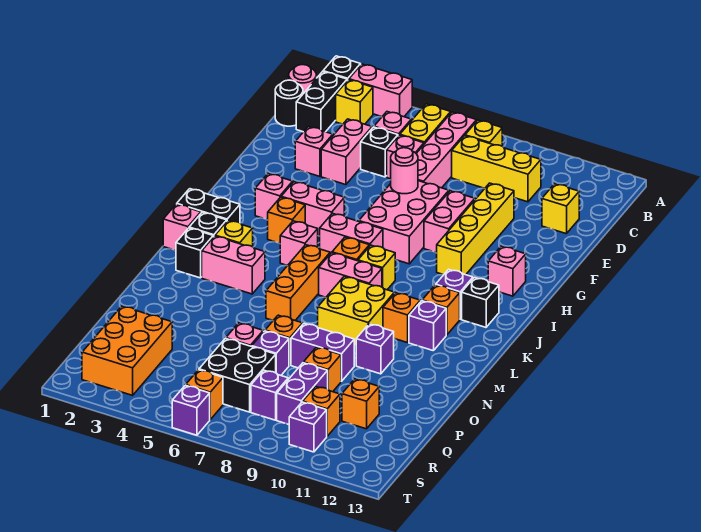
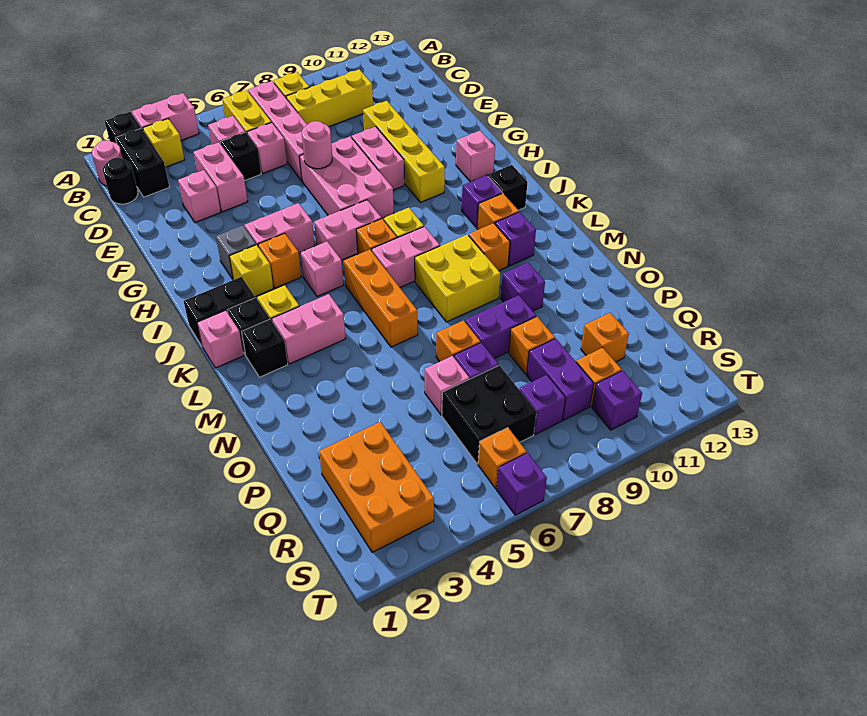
yellow brick D12 level 1 -> yellow brick I3 level 1
pink brick H3 level 1 -> grey brick H3 level 1

